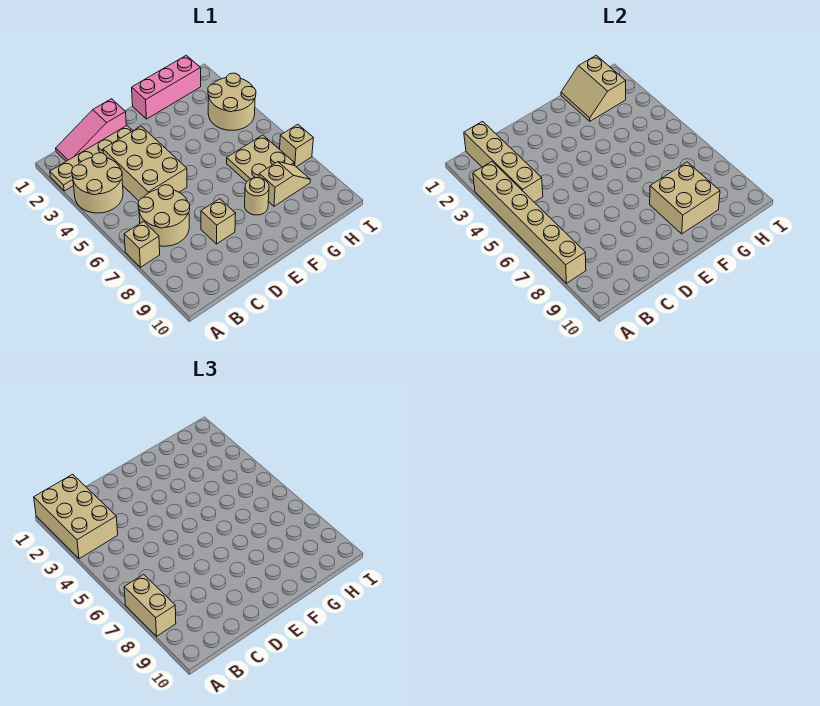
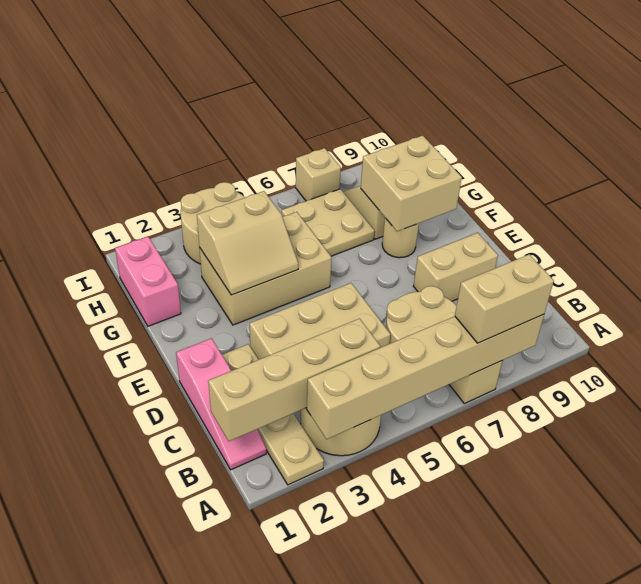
tan brick A1:B3 level 3 -> tan brick F3:G5 level 1
tan brick D8 level 1 -> tan brick D8:D9 level 1
pink brick F1:H1 level 1 -> pink brick G1:H1 level 1
tan slope G1:H2 level 2 top H -> tan slope F3:G4 level 2 top G

